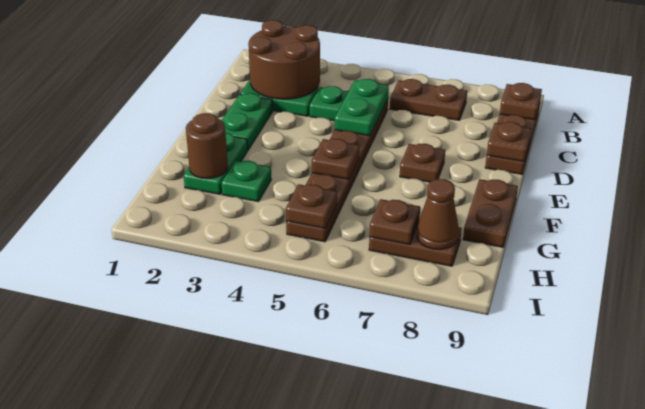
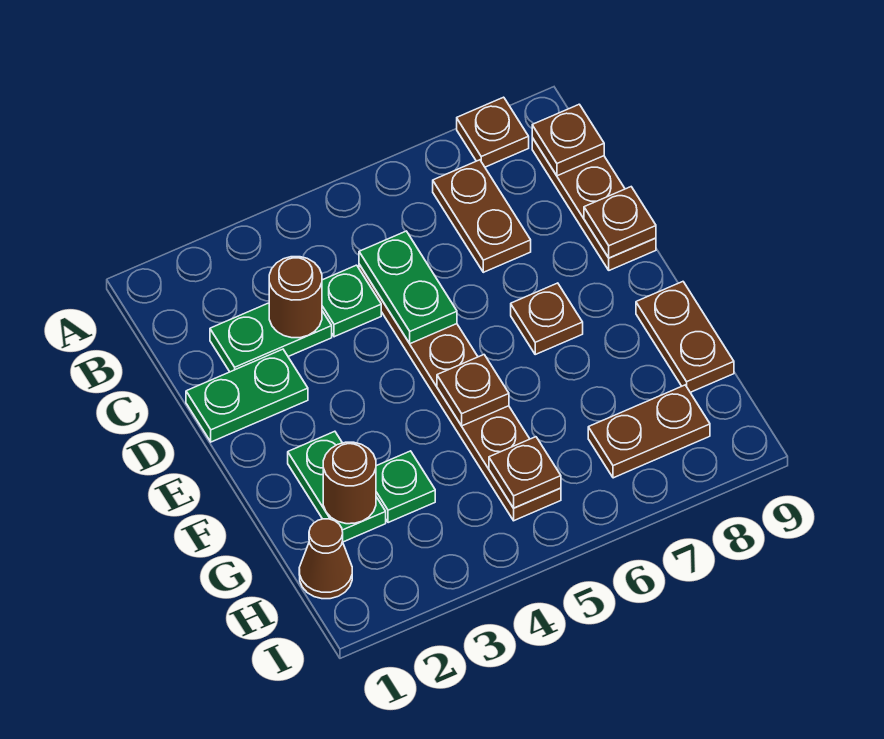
brown round brick B2:C3 level 2 -> brown round brick C3 level 2
brown plate B6:B7 level 1 -> brown plate B7:C7 level 1
green plate D2:E2 level 1 -> green plate D1:D2 level 1
brown plate H7 level 2 -> brown plate A8 level 1
brown cone H8 level 2 -> brown cone H1 level 1

